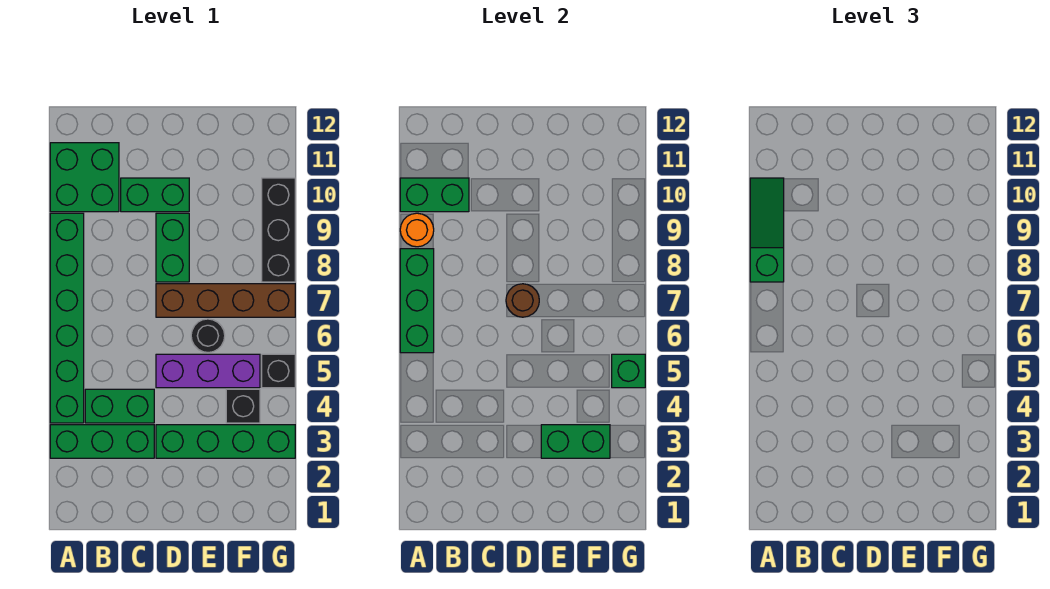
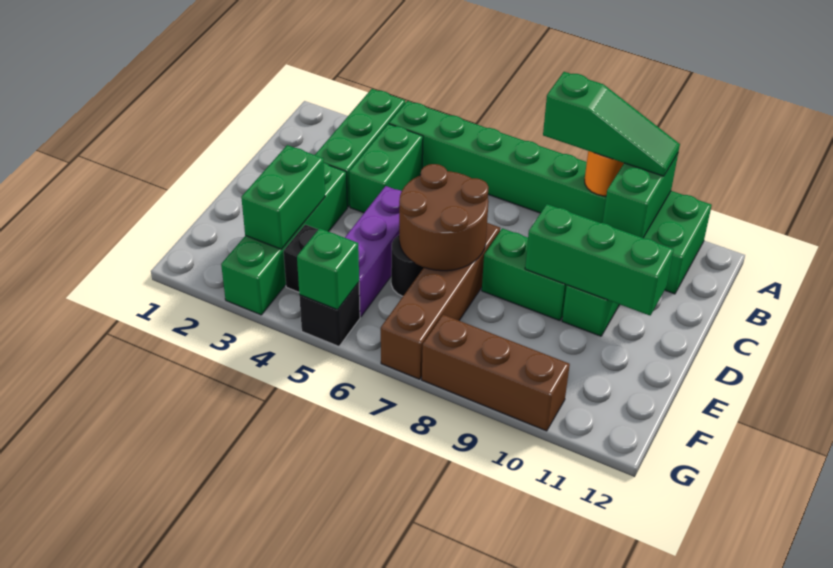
green brick A6:A8 level 2 -> green brick D9:D11 level 2
brown round brick D7 level 2 -> brown round brick D6:E7 level 2
black brick G8:G10 level 1 -> brown brick G8:G10 level 1

